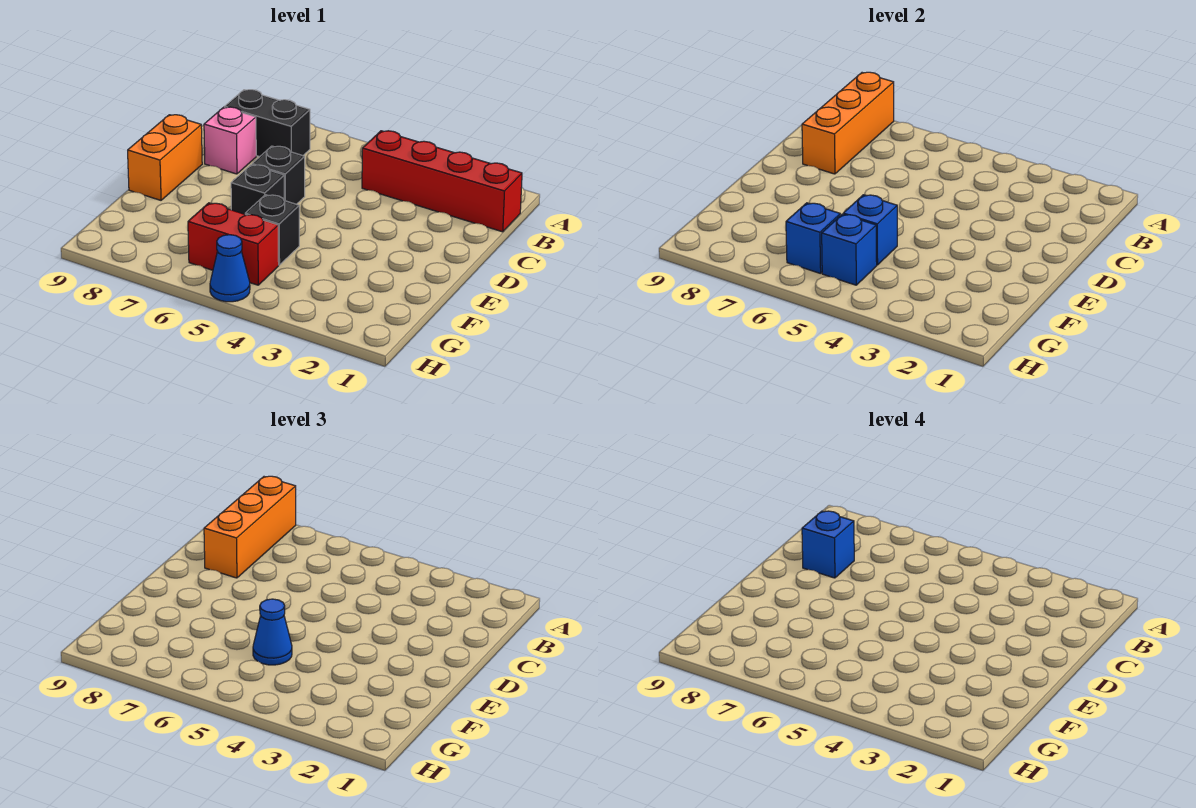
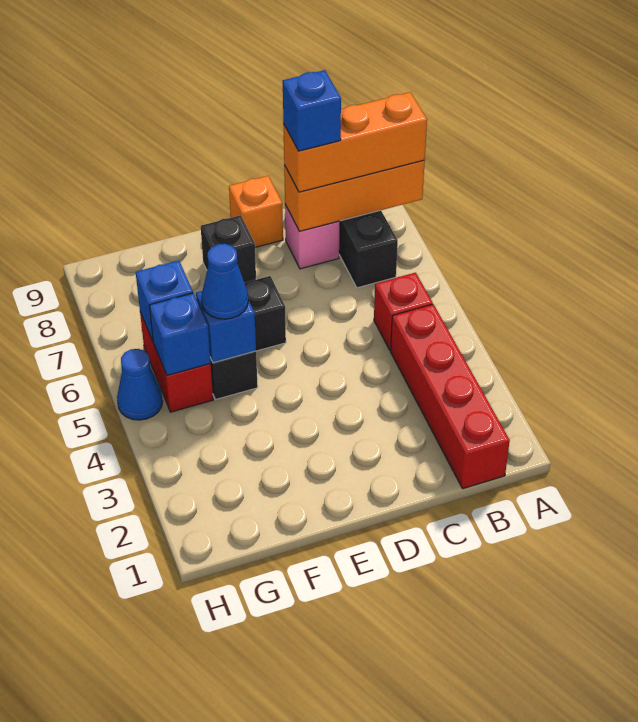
none -> red brick B5 level 1
black brick D6 level 1 -> black brick E8 level 1
orange brick D9:E9 level 1 -> orange brick D9 level 1

